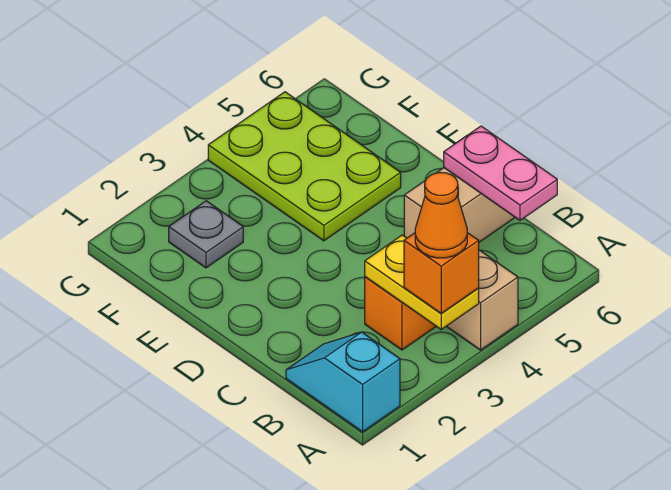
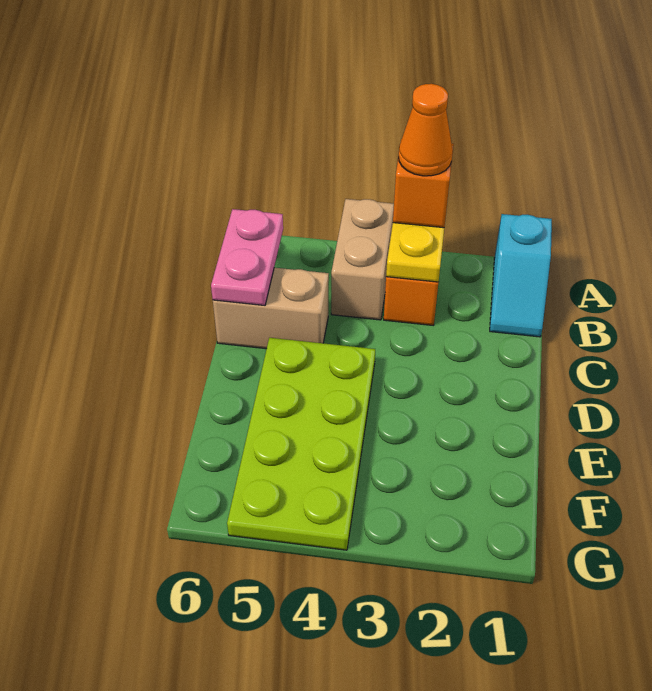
lime plate E4:G5 level 1 -> lime plate D4:G5 level 1
grey plate F2 level 1 -> none

